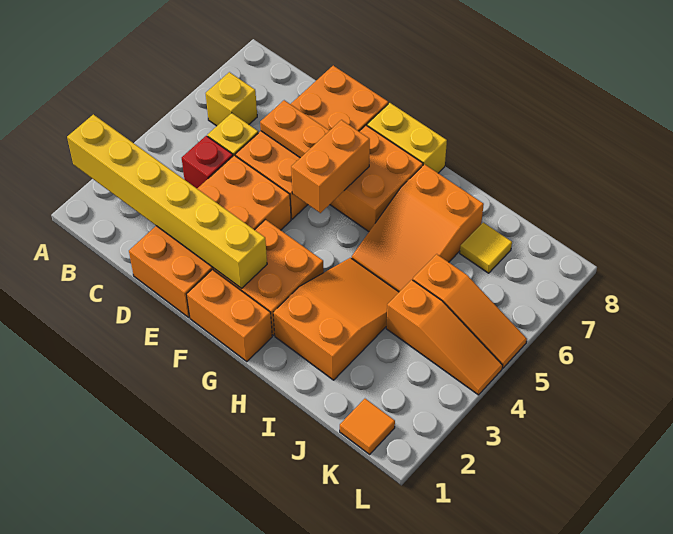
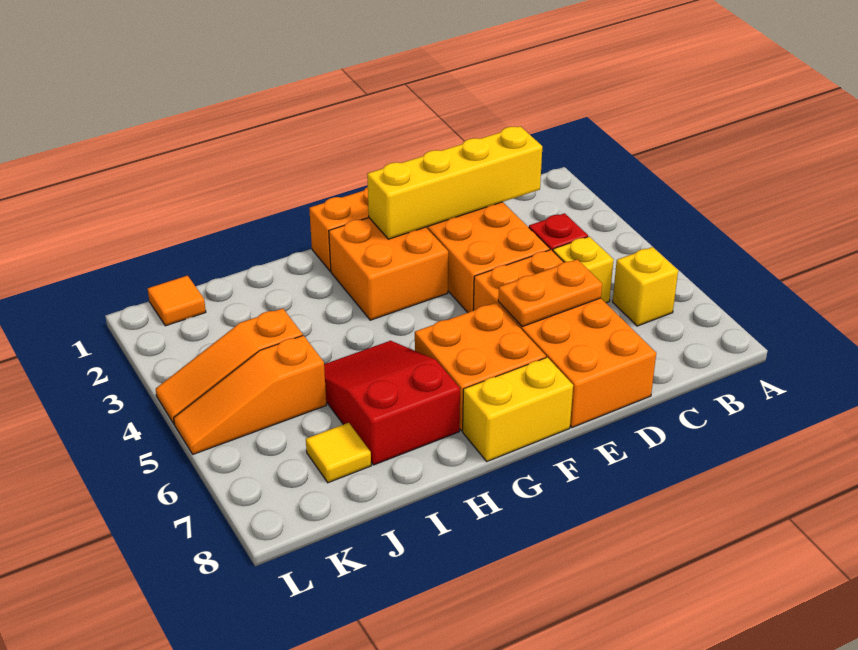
yellow brick A2:F2 level 2 -> yellow brick C2:F2 level 2
orange brick F5:F6 level 2 -> none
orange slope H2:I4 level 1 top 2 -> none
orange slope H5:I7 level 1 top 7 -> red slope H5:I7 level 1 top 7

